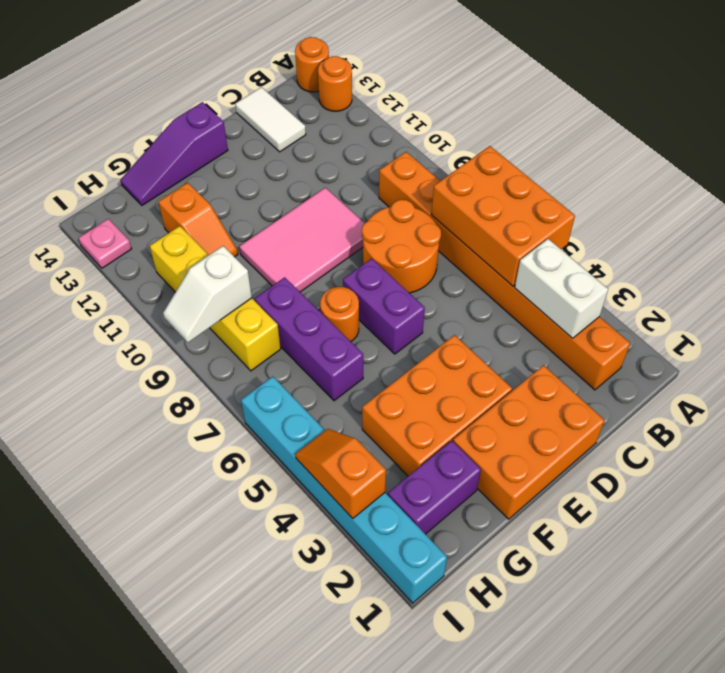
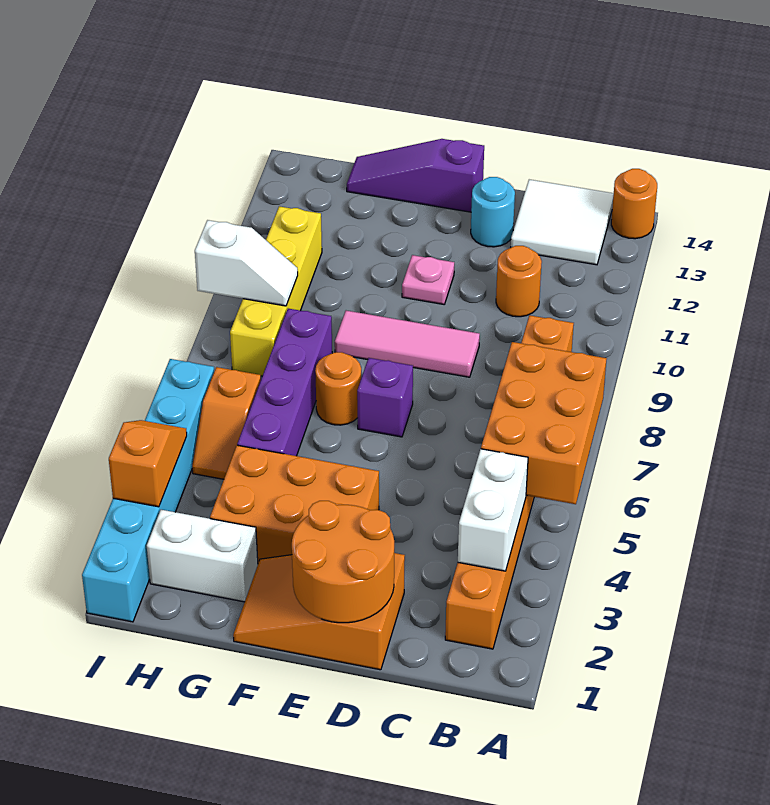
orange round brick A13 level 1 -> orange round brick C11 level 1
orange round brick C7:D8 level 1 -> orange round brick D1:E2 level 2
white tile C13:C14 level 1 -> white tile B13:C14 level 1
orange brick D1:F2 level 1 -> orange slope D1:F2 level 1 top D
pink tile D9:F10 level 1 -> pink tile D9:F9 level 1
none -> cyan round brick D13 level 1
purple brick E6:E7 level 1 -> purple brick E7 level 1
purple brick G2:H2 level 1 -> white brick G2:H2 level 1
purple brick G6:G8 level 1 -> purple brick G5:G8 level 1
orange slope G11:G12 level 1 top 12 -> orange slope H5:H6 level 1 top 6
white slope H9:I9 level 2 top H -> white slope H9:I9 level 2 top I
pink plate I13 level 1 -> pink plate E11 level 1

